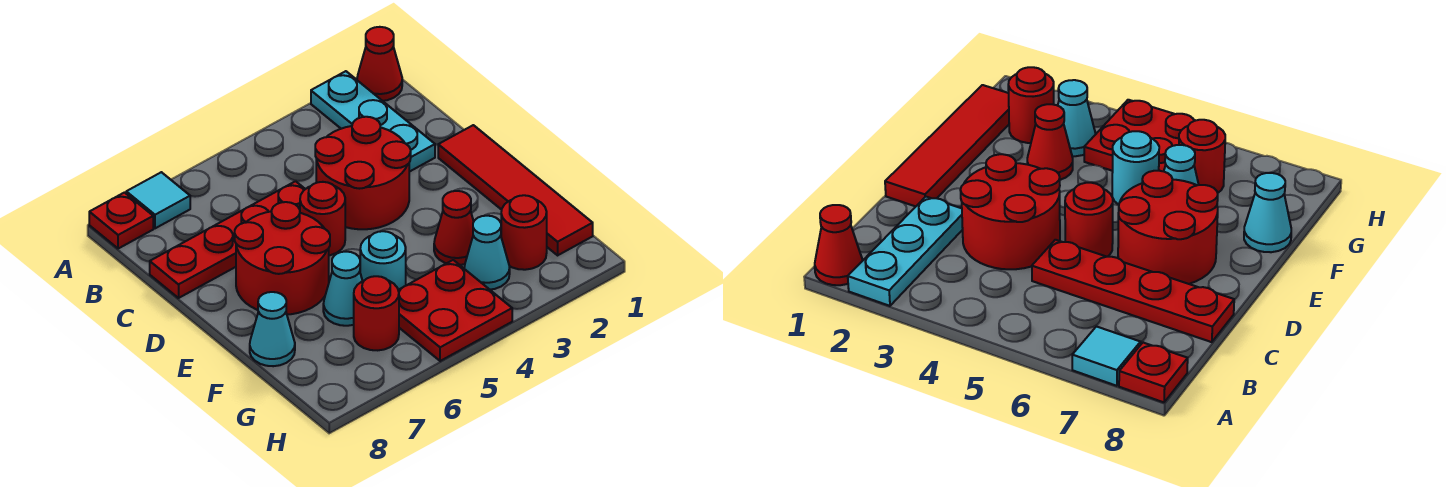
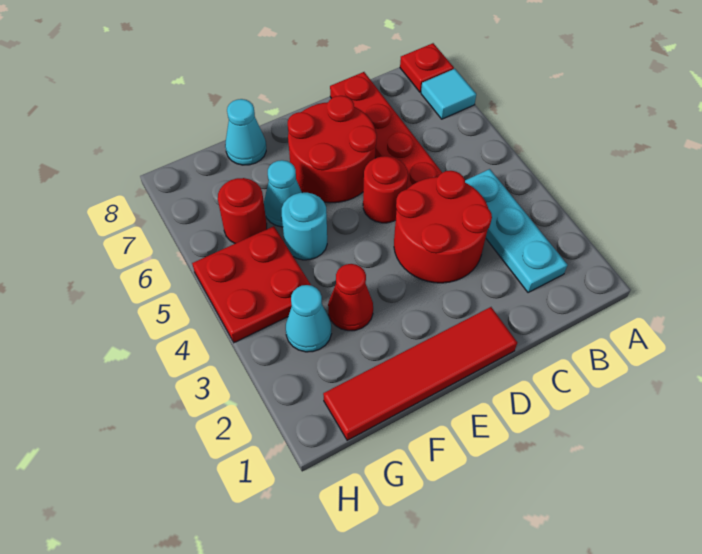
red cone A1 level 1 -> none
cyan plate A2:C2 level 1 -> cyan plate B2:B4 level 1
red round brick G2 level 1 -> none

